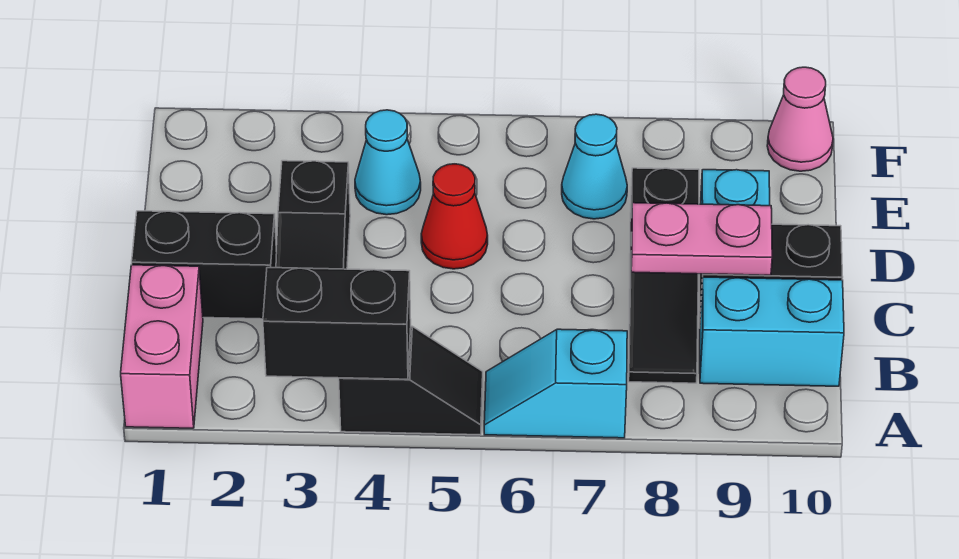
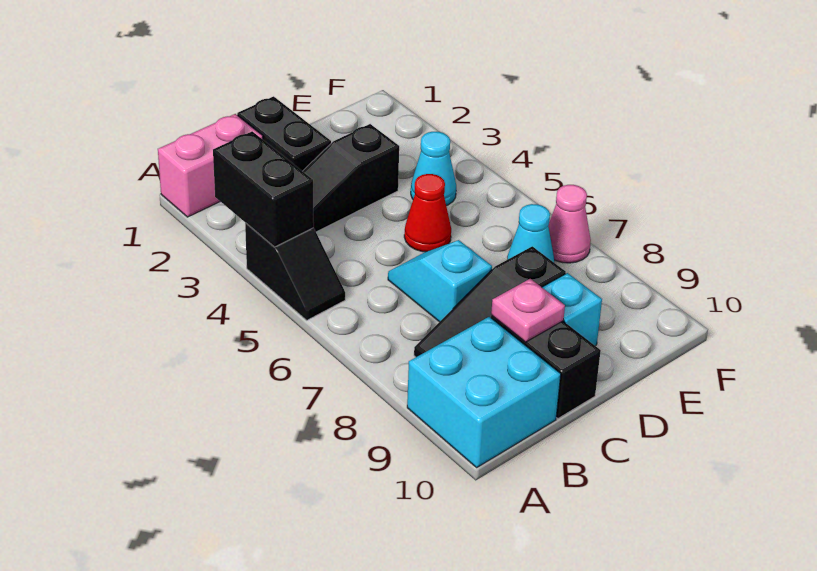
cyan slope A6:A7 level 1 top 7 -> cyan slope C6:C7 level 1 top 7
cyan brick B9:B10 level 1 -> cyan brick A9:B10 level 1
pink plate C8:C9 level 2 -> pink plate C9 level 2
pink cone F10 level 1 -> pink cone F7 level 1

